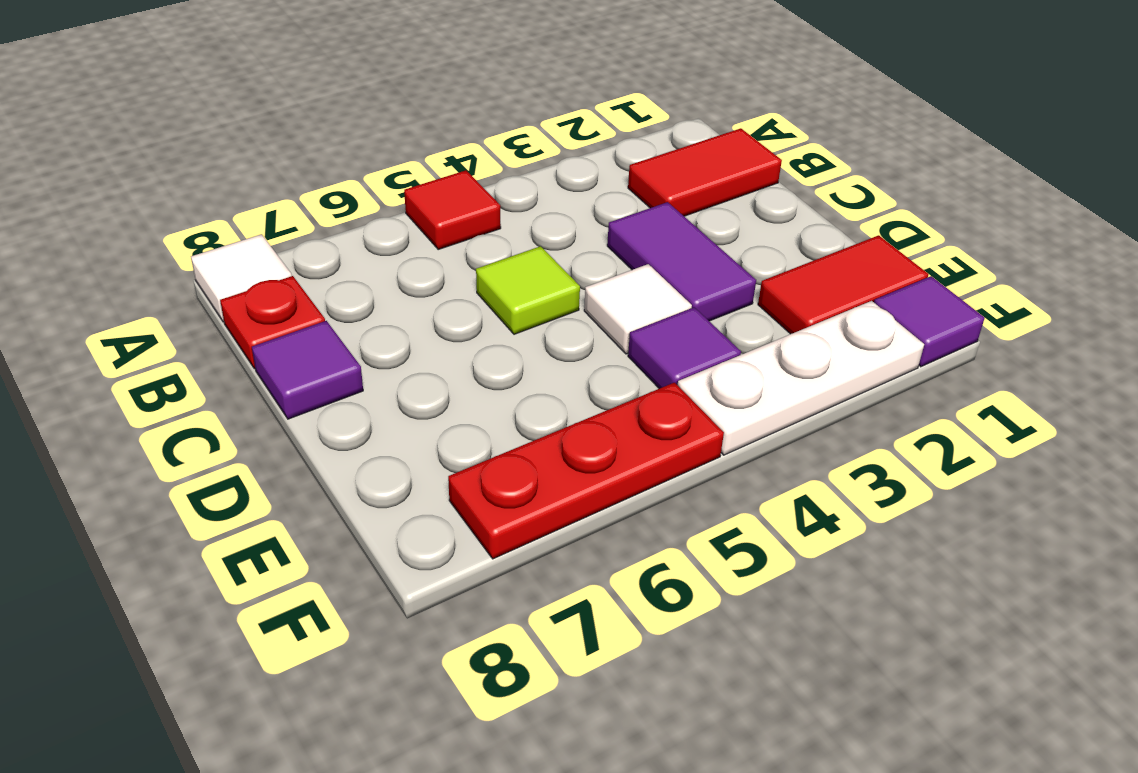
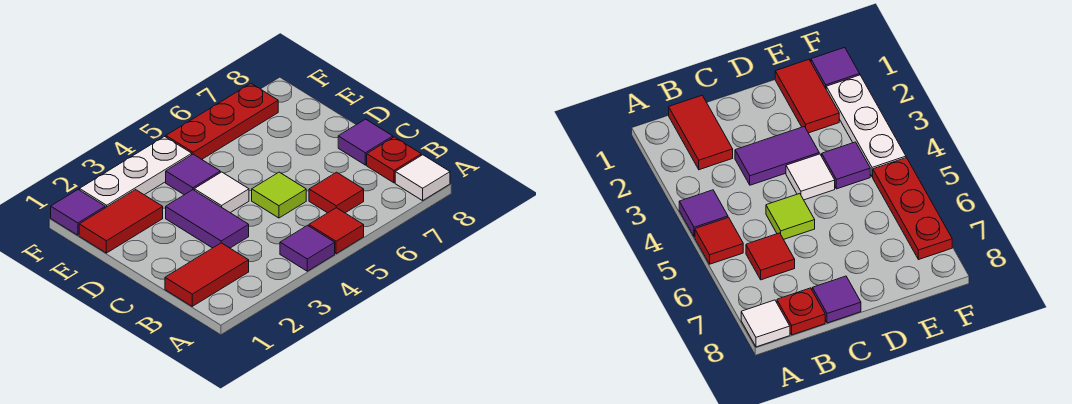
none -> purple tile A4 level 1
none -> red tile B6 level 1

